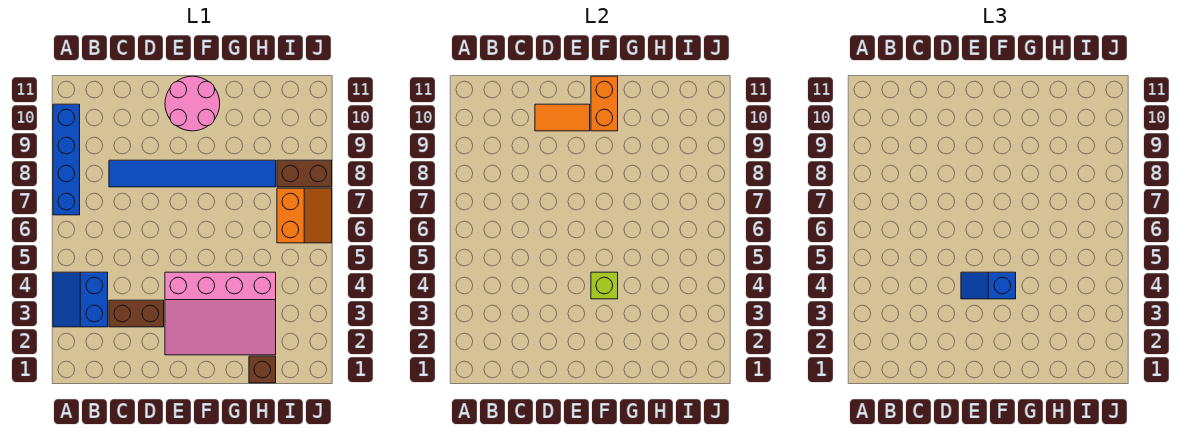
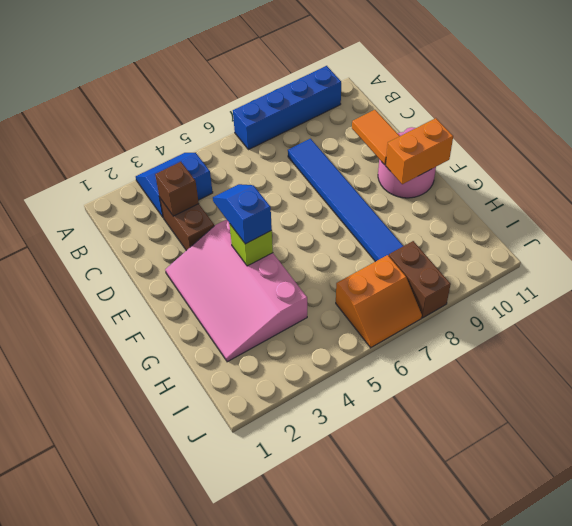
brown brick H1 level 1 -> brown brick C3 level 2

